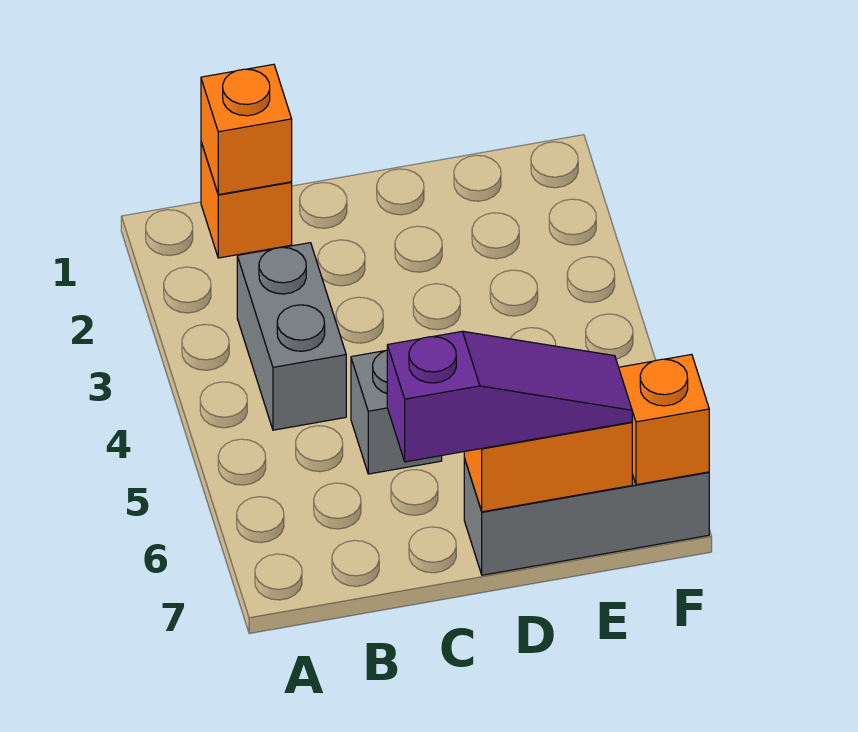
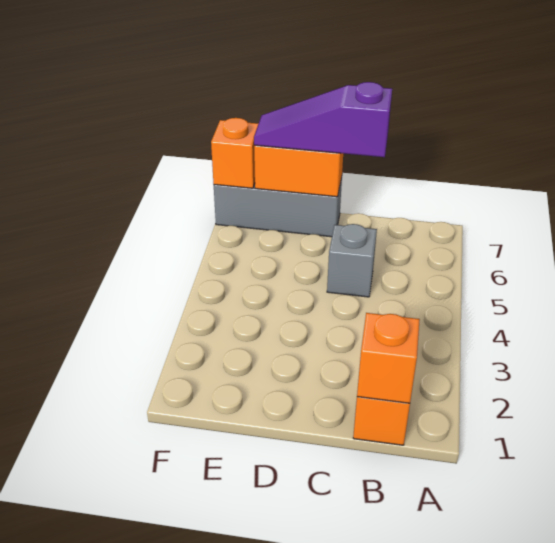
grey brick B3:B4 level 1 -> none

